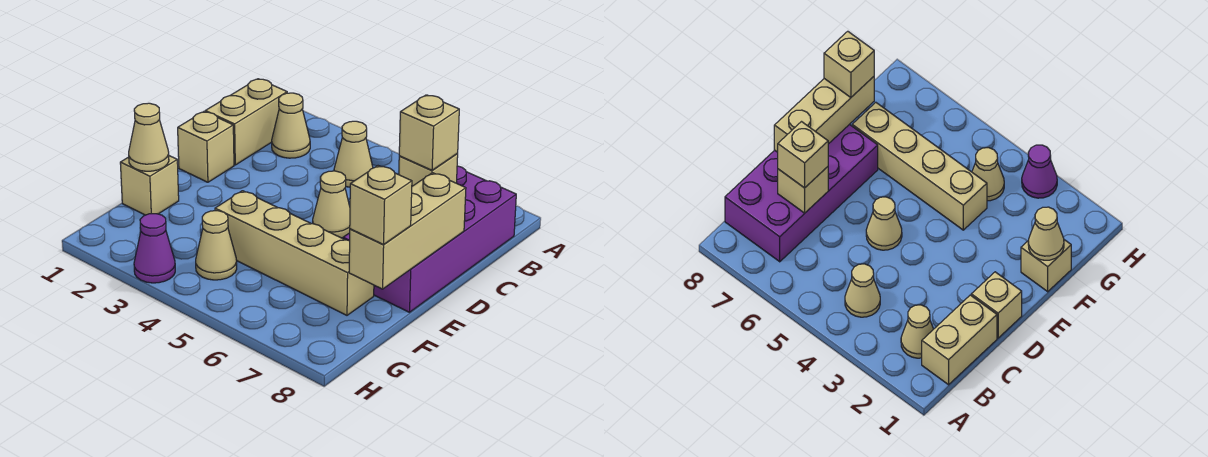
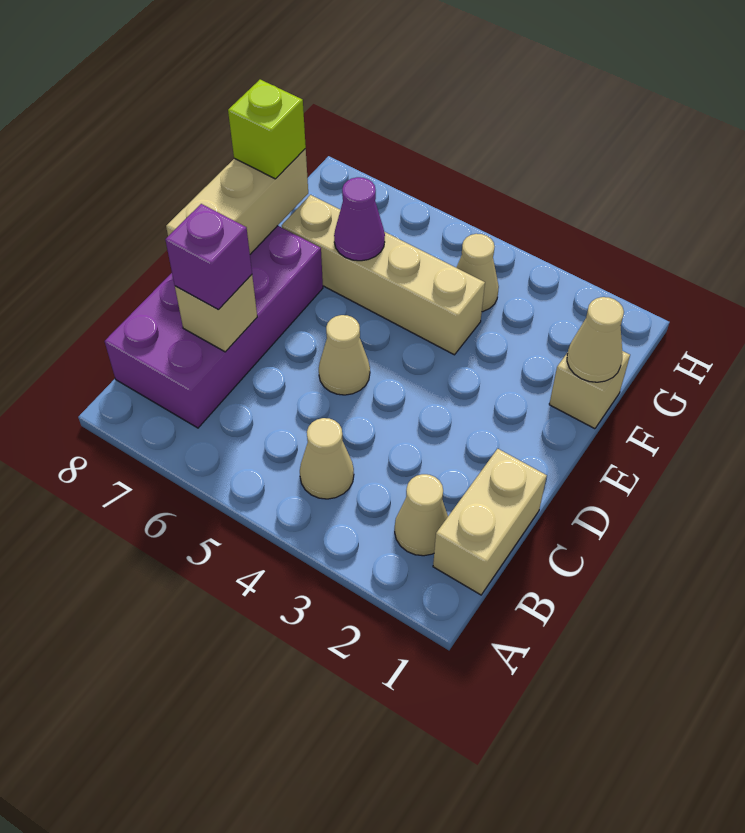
tan brick C7 level 3 -> purple brick C7 level 3
tan brick D1 level 1 -> none
tan brick F8 level 3 -> lime brick F8 level 3
purple cone H3 level 1 -> purple cone F6 level 2

